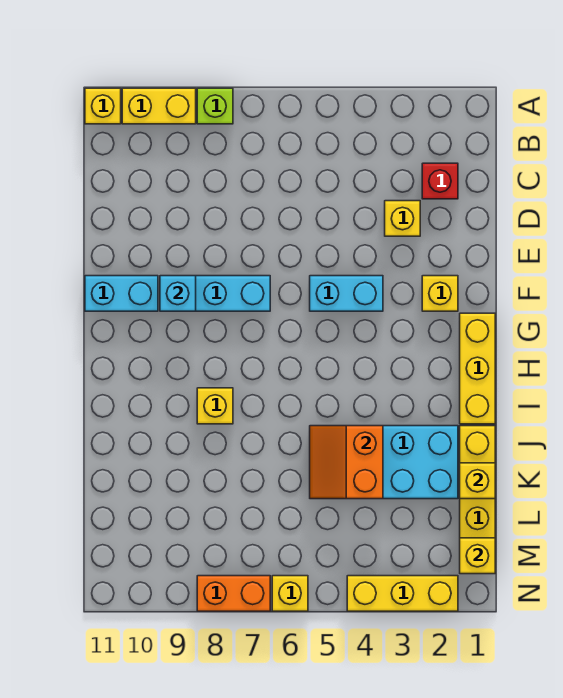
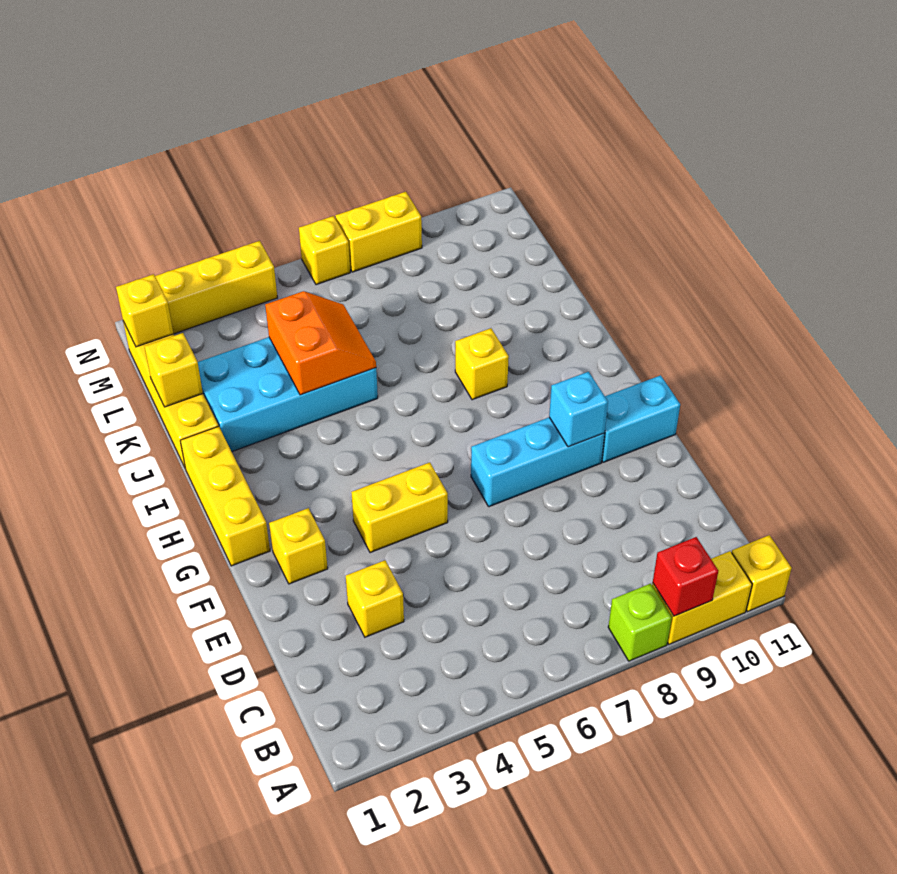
red brick C2 level 1 -> red brick A9 level 2
cyan brick F4:F5 level 1 -> yellow brick F4:F5 level 1
orange brick N7:N8 level 1 -> yellow brick N7:N8 level 1

